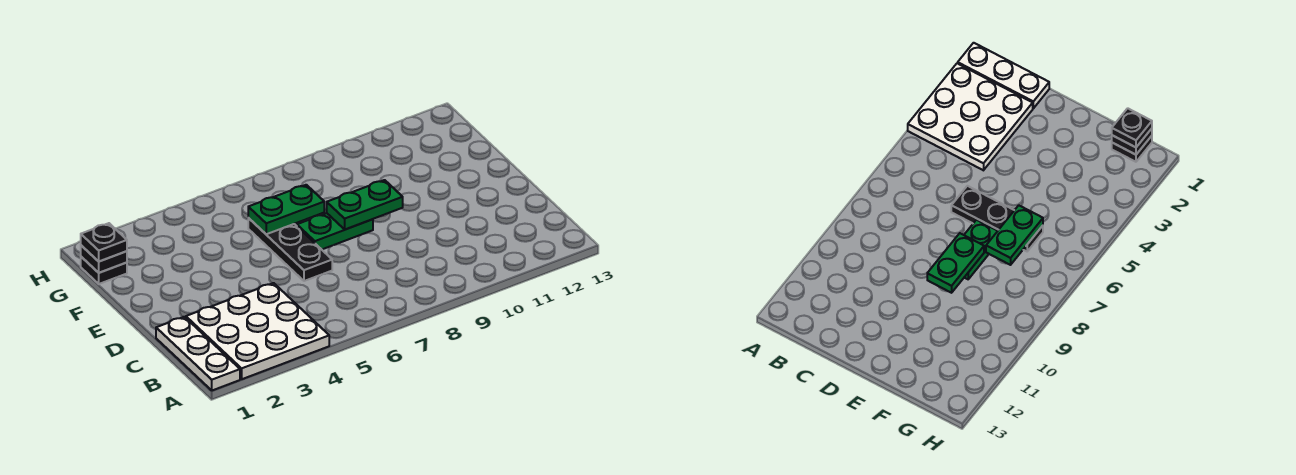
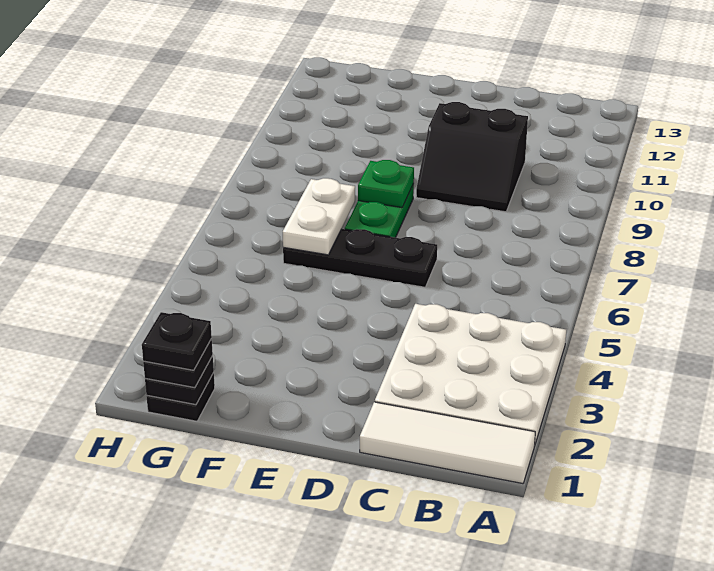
white plate A1:C1 level 1 -> white tile A1:C1 level 1
none -> black slope C9:D10 level 1 top 10
green plate E8:E9 level 2 -> green plate E8 level 2
green plate F6:F7 level 2 -> white plate F6:F7 level 2
none -> black plate G1 level 4

